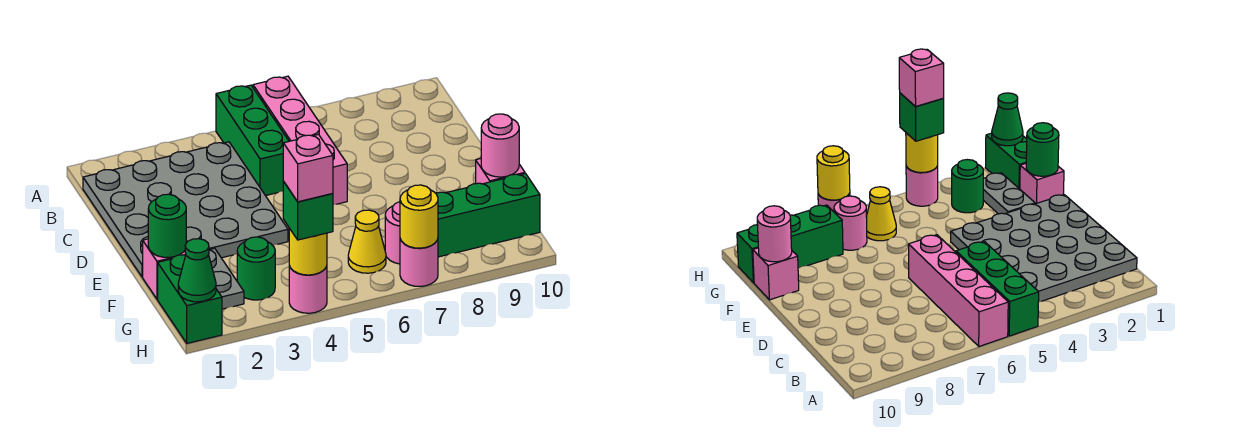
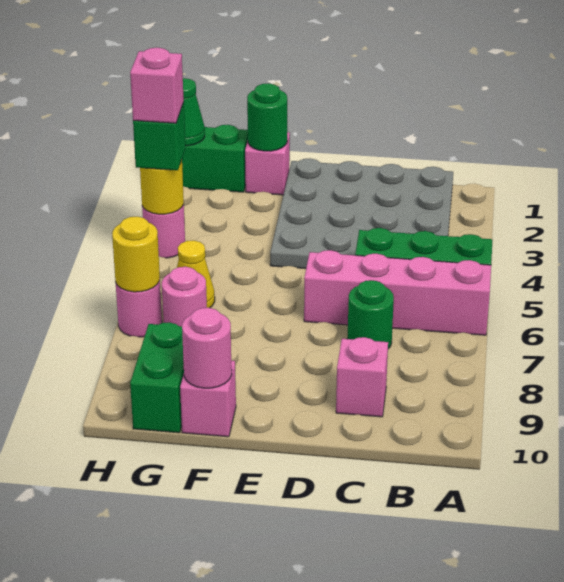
none -> pink brick C9 level 1
grey plate F2:G2 level 1 -> none
green round brick G3 level 1 -> green round brick C7 level 1
green brick G8:G10 level 1 -> green brick G9:G10 level 1

